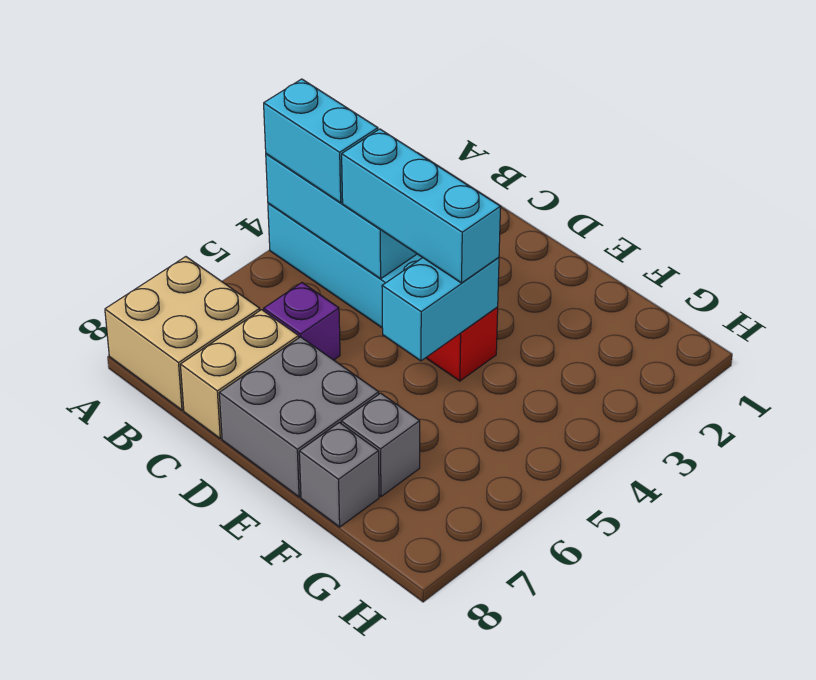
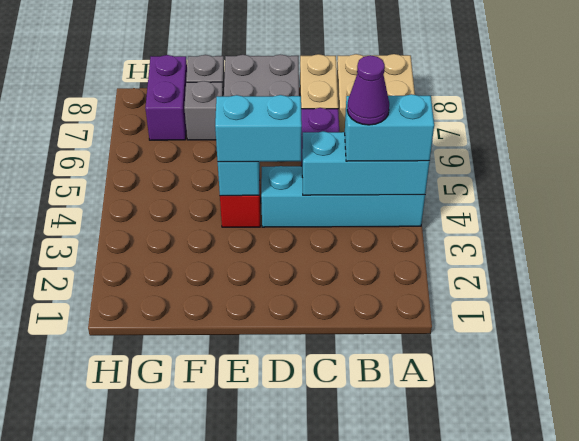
none -> purple cone B4 level 4
cyan brick C4:E4 level 3 -> cyan brick D4:E4 level 3
none -> purple brick G7:G8 level 1

